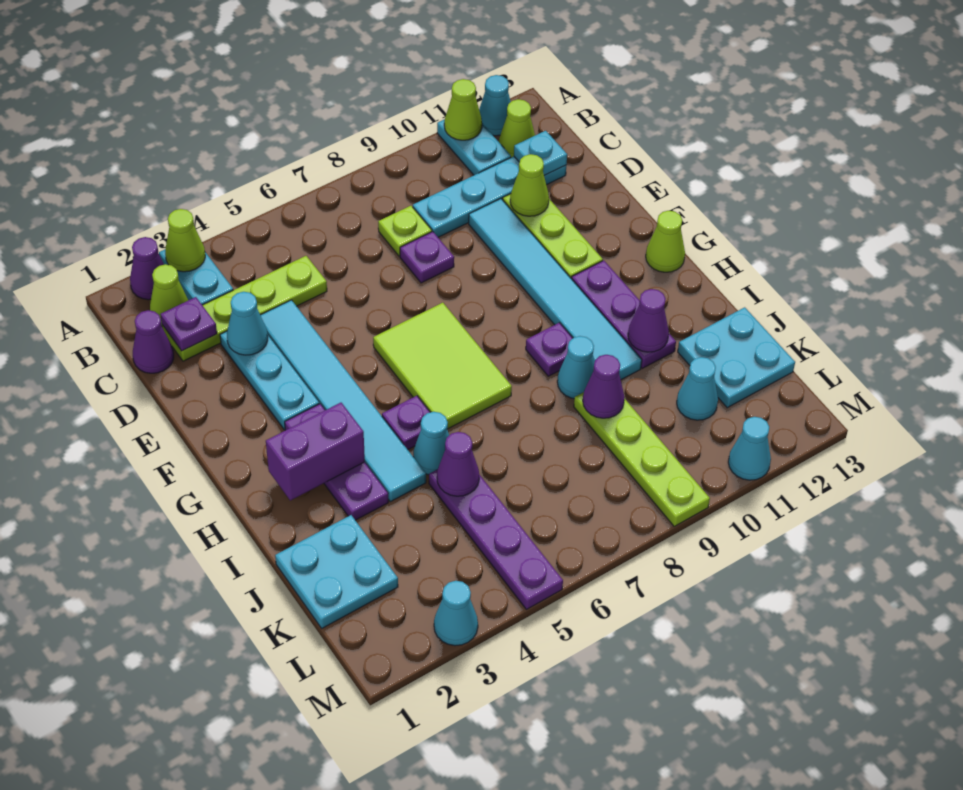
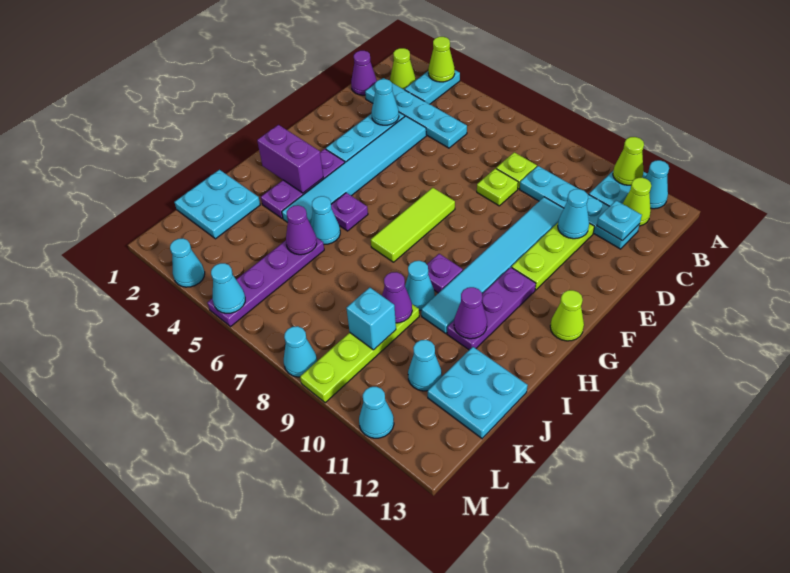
purple cone A2 level 1 -> none
lime plate C2:C5 level 1 -> cyan plate C2:C5 level 1
purple plate C2 level 2 -> none
purple plate D8 level 1 -> lime plate D8 level 1
lime cone D11 level 2 -> cyan cone D11 level 2
lime tile F6:H7 level 1 -> lime tile F7:H7 level 1
none -> cyan brick K9 level 2
none -> cyan cone M5 level 2
none -> cyan cone M8 level 1

